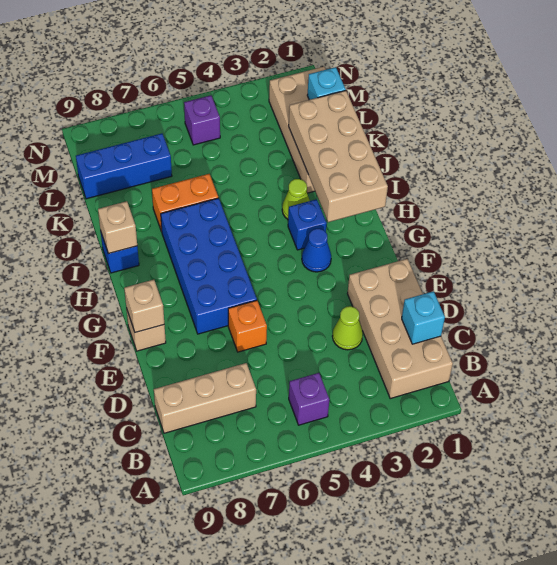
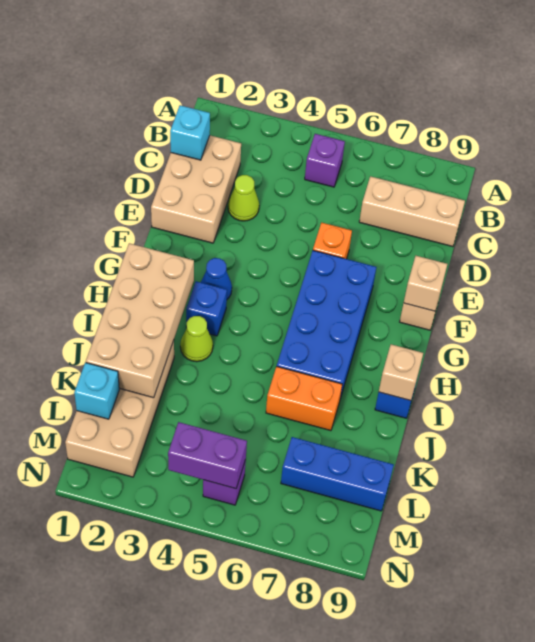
tan brick B1:E2 level 1 -> tan brick C1:E2 level 1
none -> purple brick M4:M5 level 2

